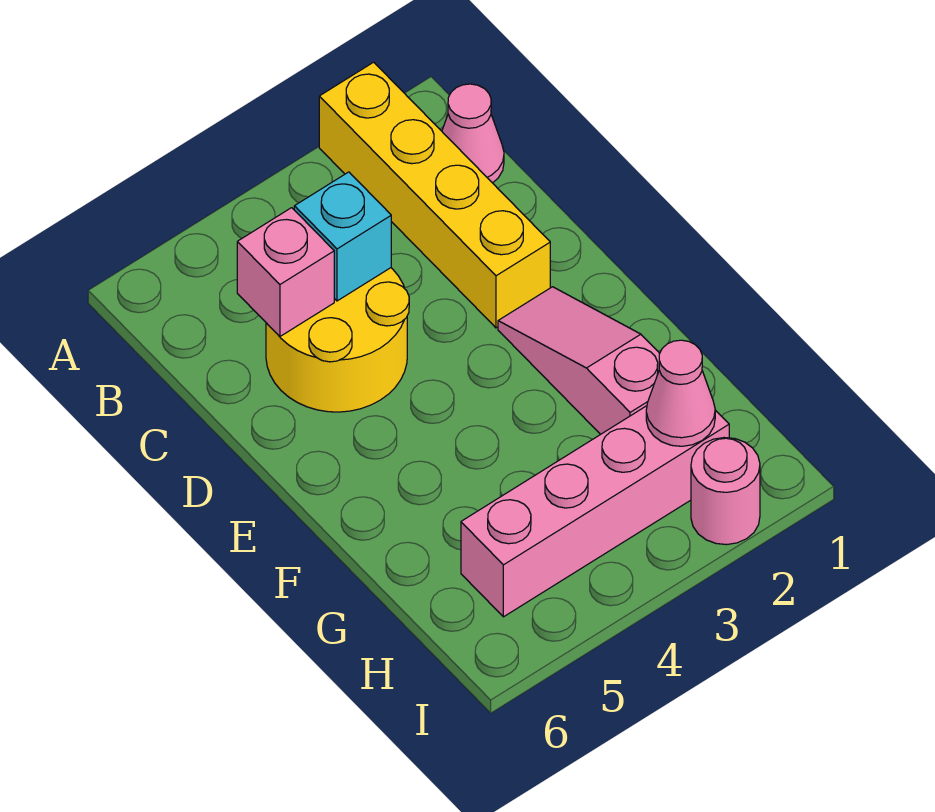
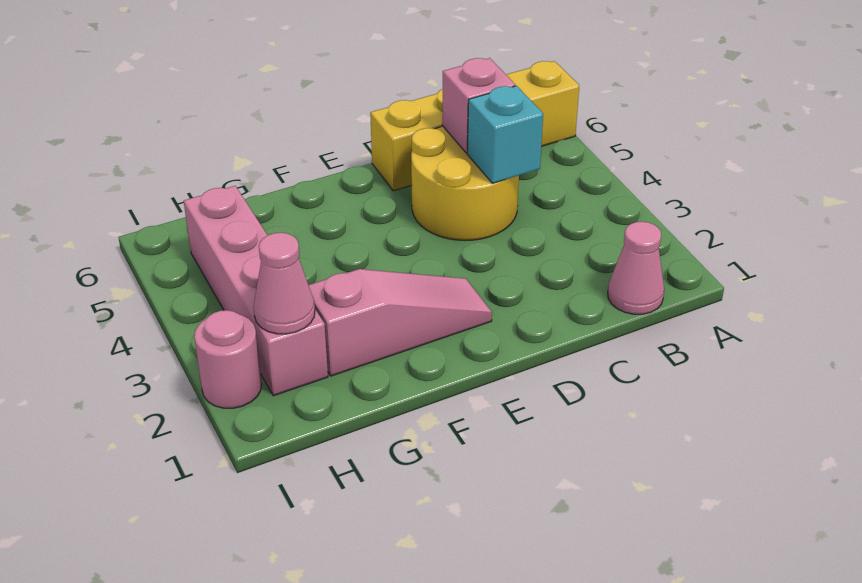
yellow brick A2:D2 level 1 -> yellow brick A6:D6 level 1

